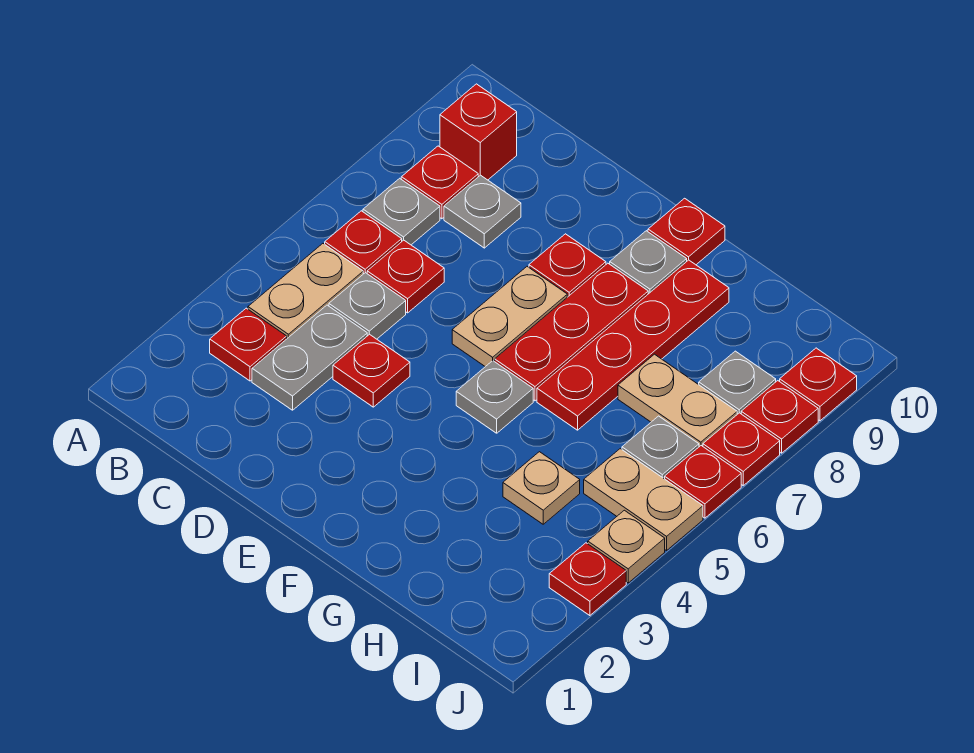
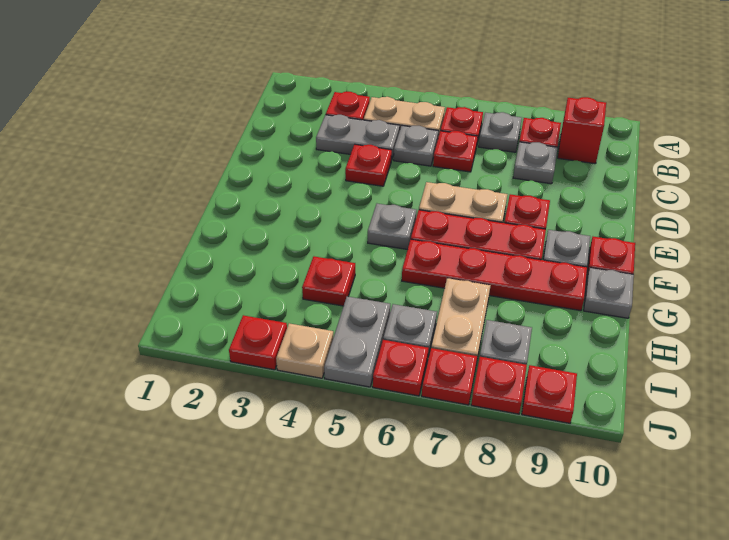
none -> grey plate G10 level 1
tan plate H4 level 1 -> red plate H4 level 1
tan plate I5:J5 level 1 -> grey plate I5:J5 level 1

